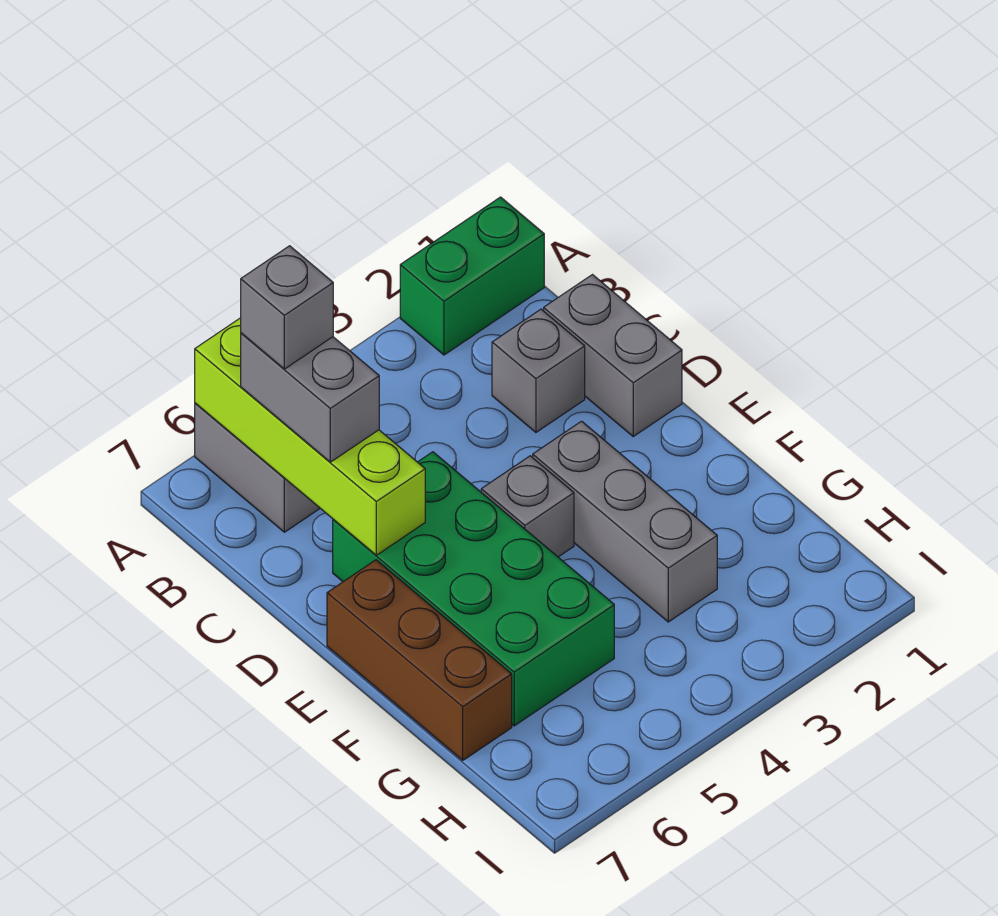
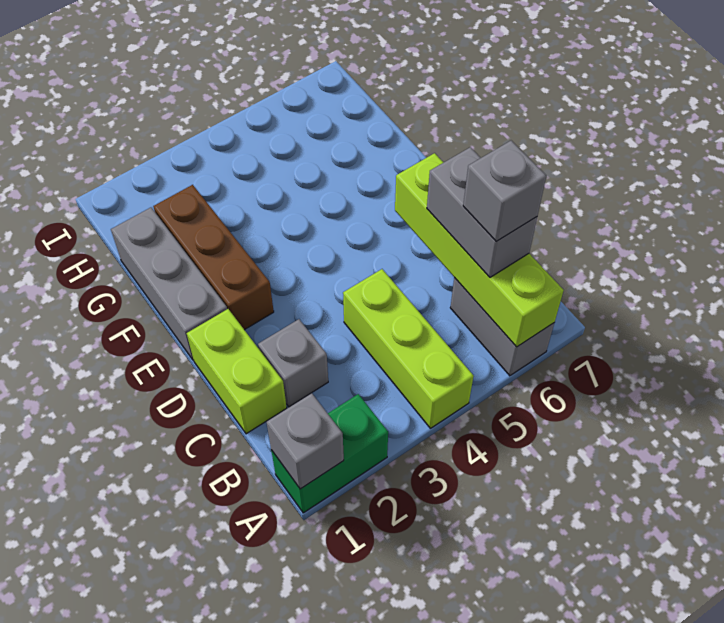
none -> lime brick A4:C4 level 1
grey brick C1:D1 level 1 -> lime brick C1:D1 level 1
green brick D5:G6 level 1 -> none
grey brick E3:G3 level 1 -> grey brick E1:G1 level 1
grey brick E4 level 1 -> grey brick A1 level 2
brown brick E7:G7 level 1 -> brown brick E2:G2 level 1

